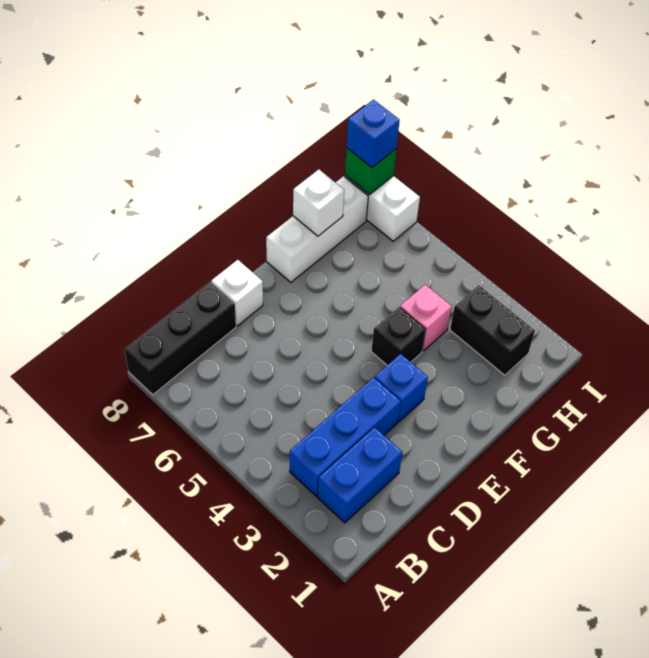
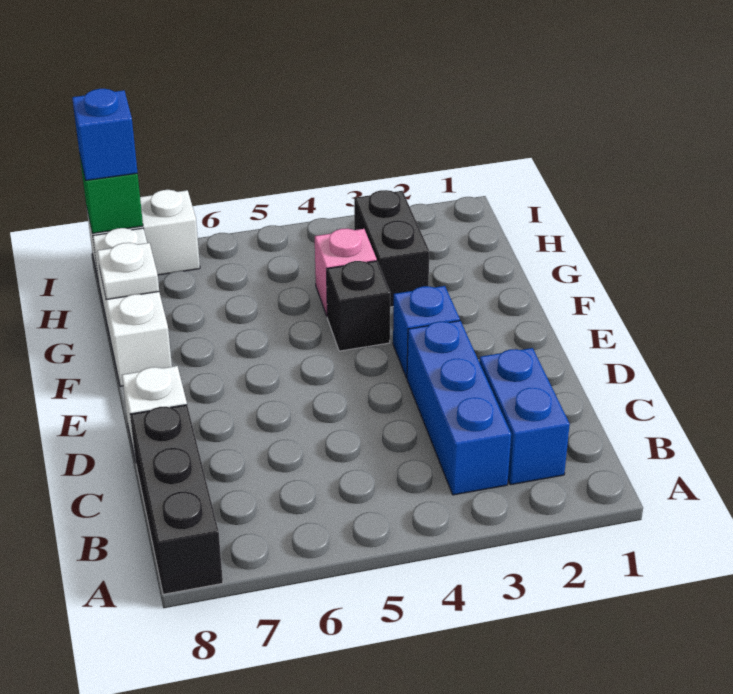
white brick G8 level 2 -> white plate G8 level 2
black brick H2:H3 level 1 -> black brick G3:H3 level 1

